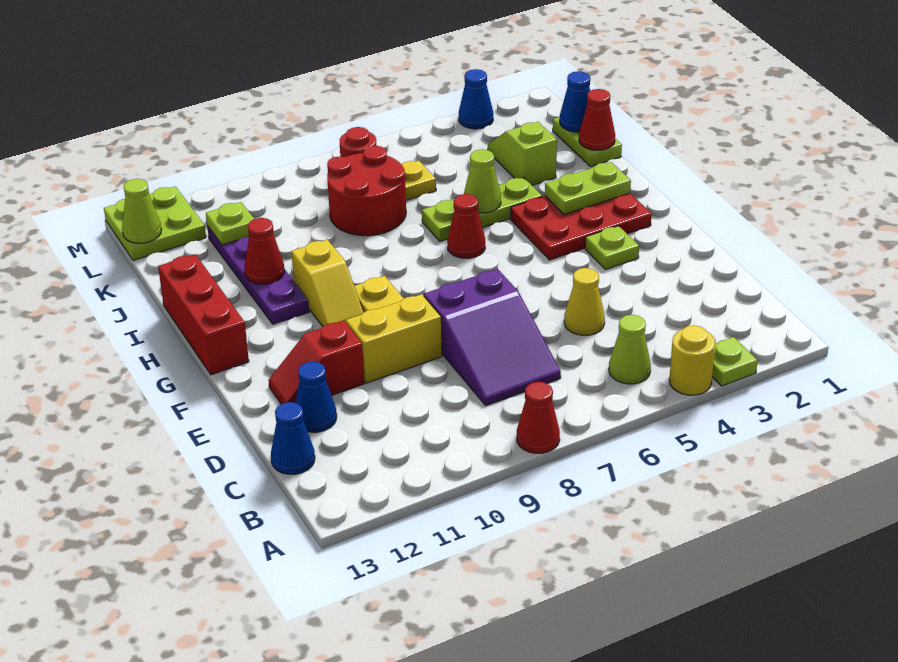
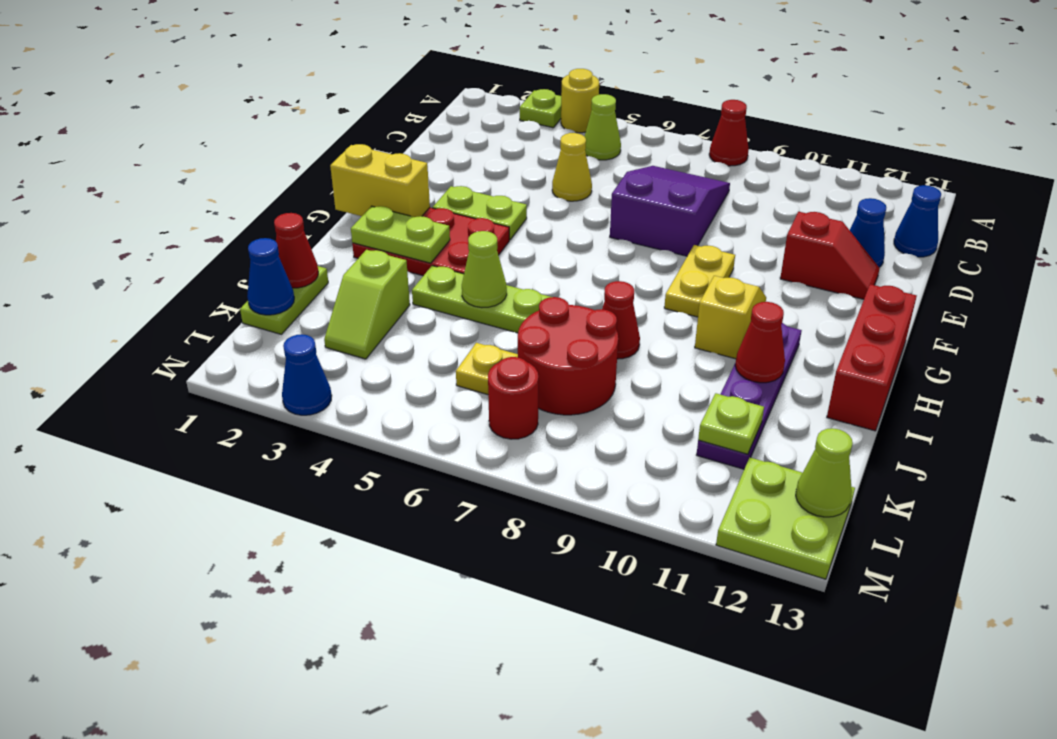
yellow brick E9:E10 level 1 -> yellow brick G1:G2 level 2
lime plate F3 level 1 -> lime plate F3:F4 level 1
red cone H6 level 1 -> red cone I8 level 1

